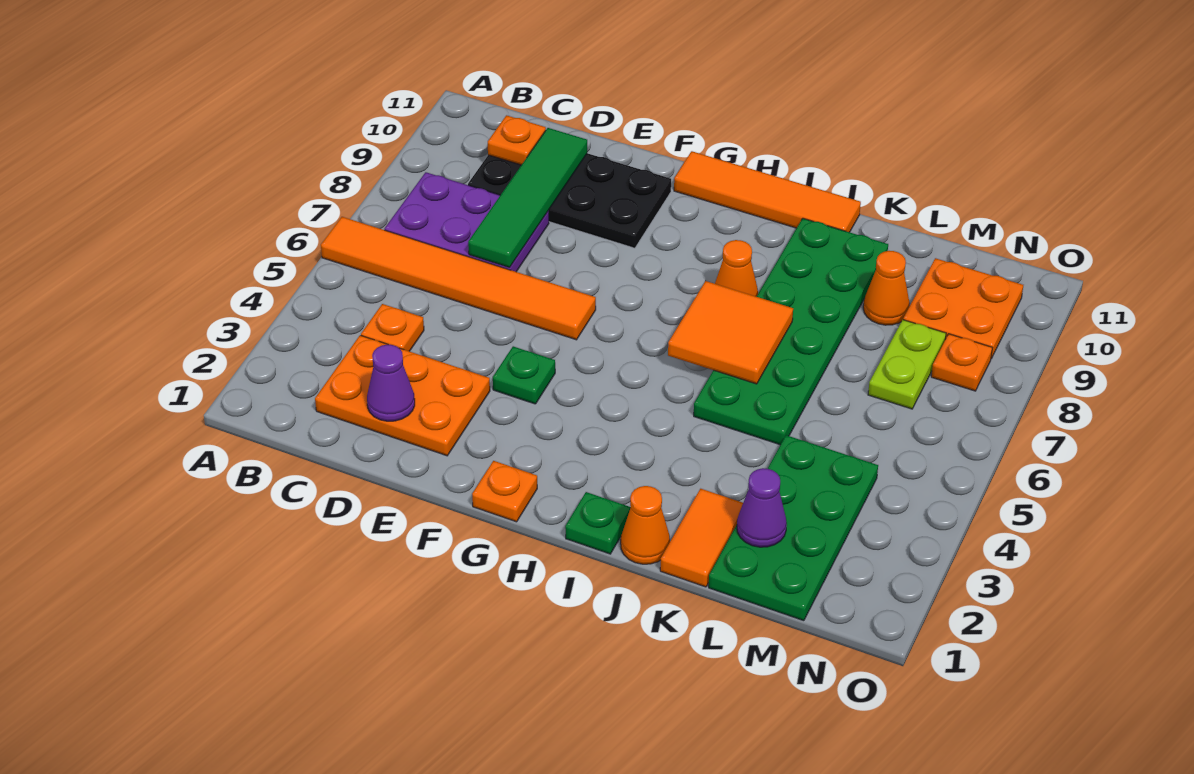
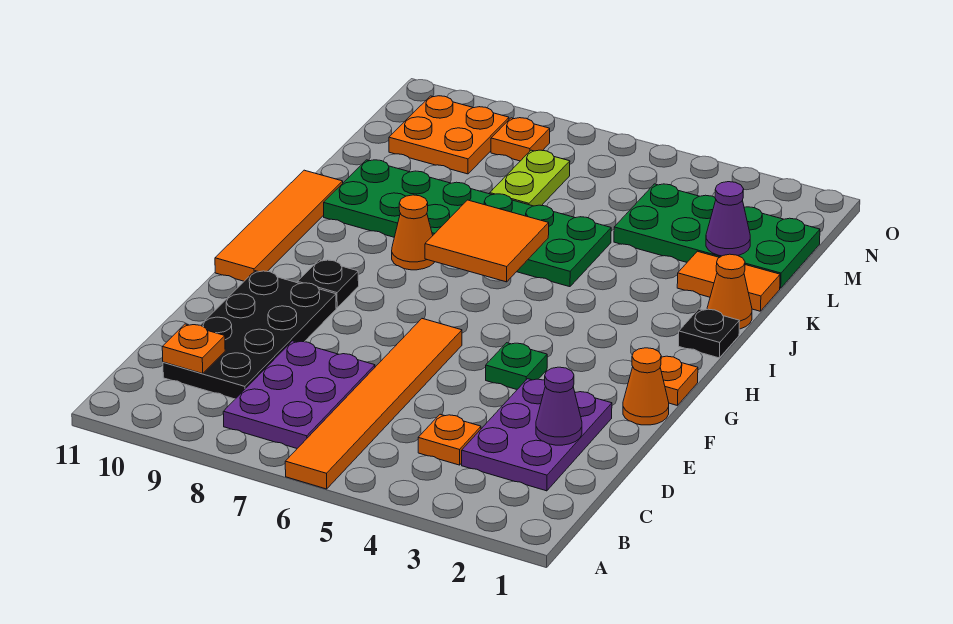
orange plate C2:E3 level 1 -> purple plate C2:E3 level 1
green tile D7:D10 level 2 -> none
none -> black plate G9 level 1
green plate I1 level 1 -> black plate I1 level 1
orange cone L9 level 1 -> orange cone F1 level 1
lime plate M7:M8 level 1 -> lime plate L7:M7 level 1

